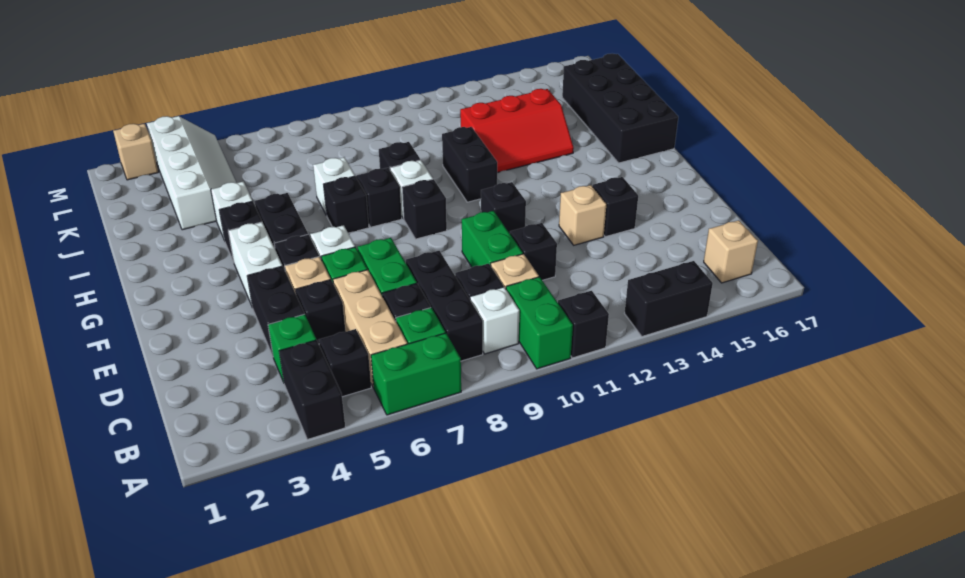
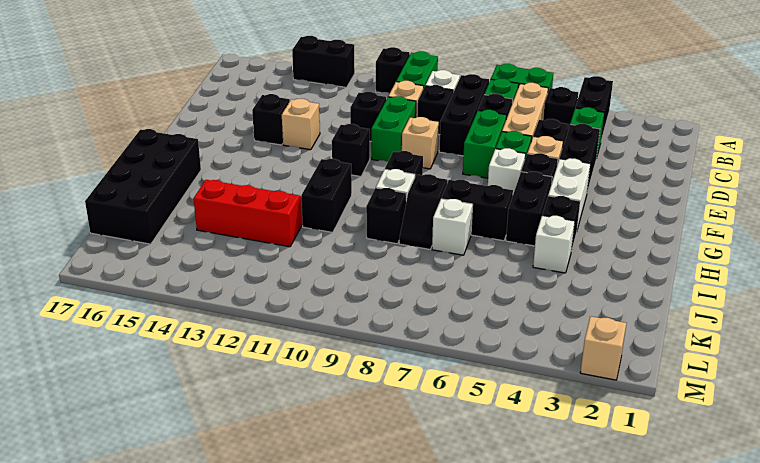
tan brick B16 level 1 -> tan brick E9 level 1
black brick H7 level 1 -> black brick H6:H7 level 1
white slope J3:M4 level 1 top 3 -> none

